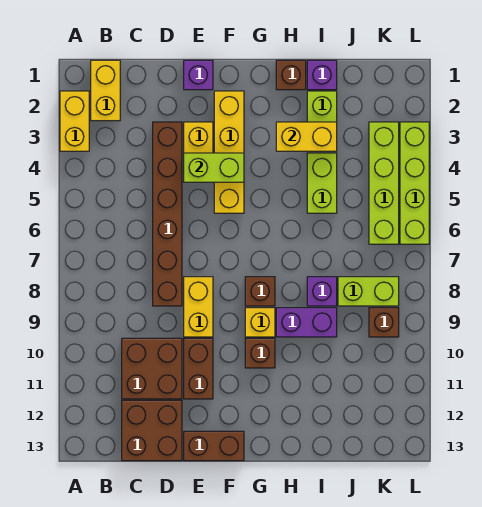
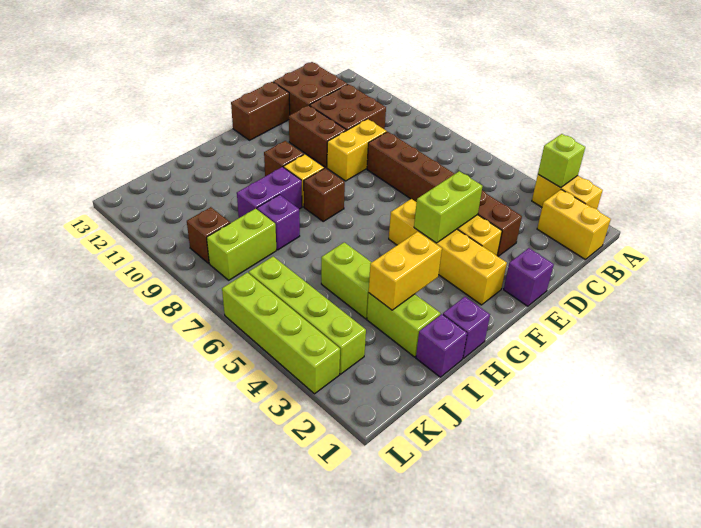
none -> lime brick A3 level 2
yellow brick E8:E9 level 1 -> yellow brick D9:E9 level 1
brown brick H1 level 1 -> purple brick H1 level 1

